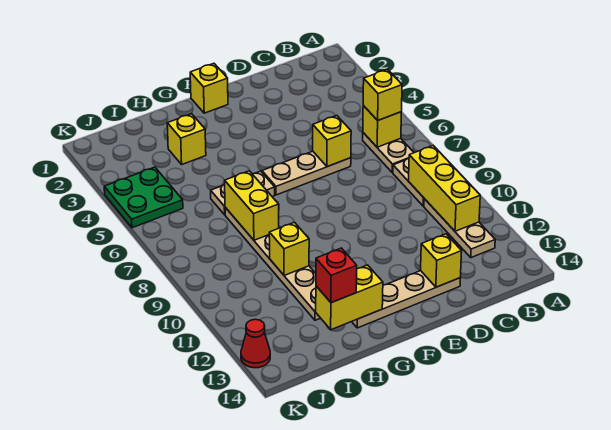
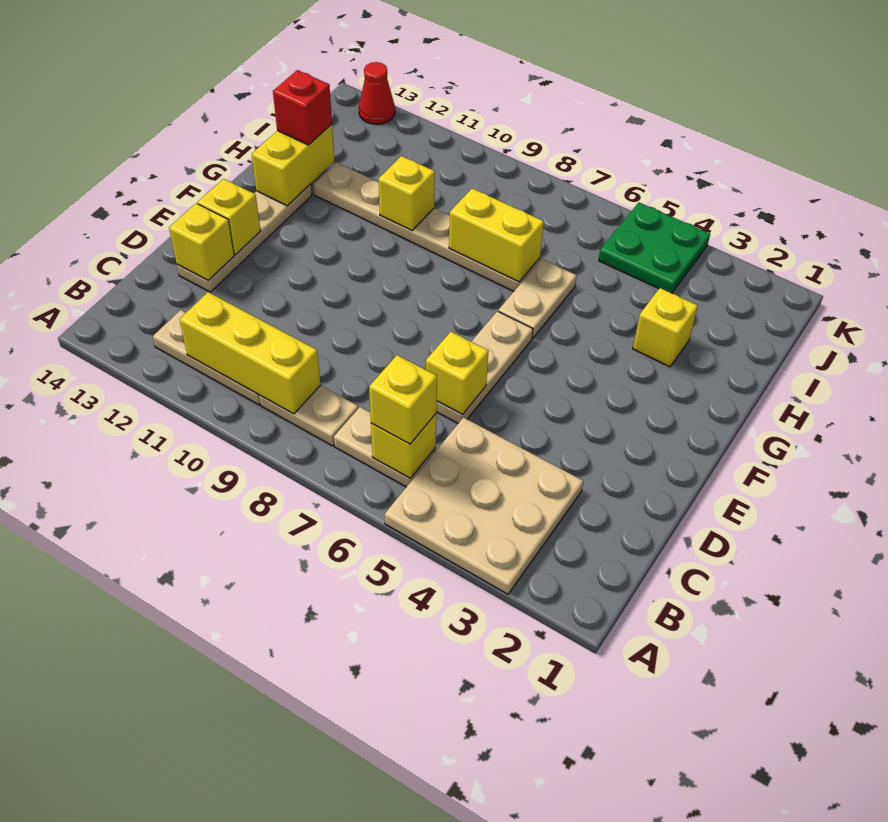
none -> tan plate A3:C5 level 1
yellow brick F1 level 1 -> yellow brick E13 level 2

